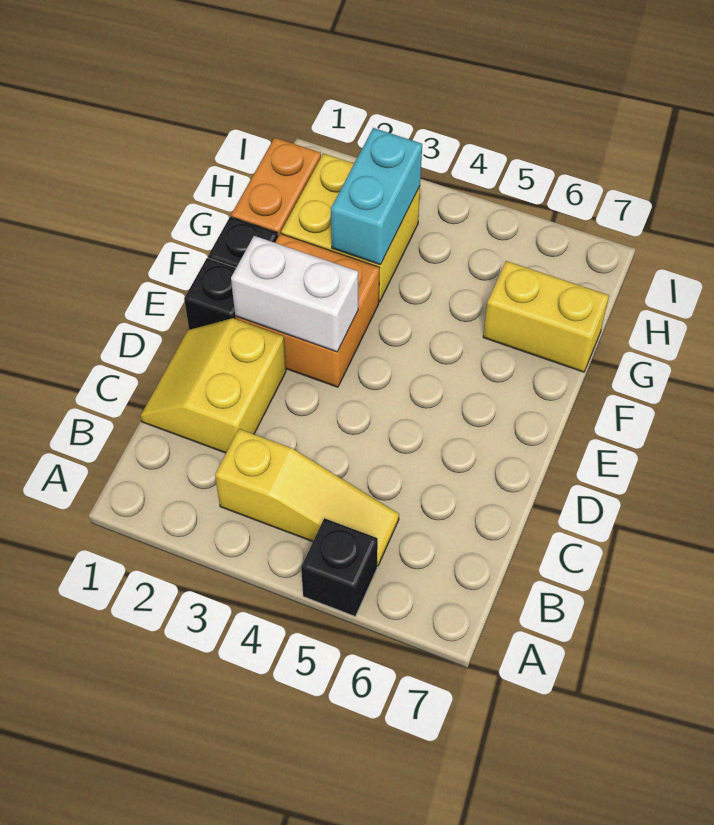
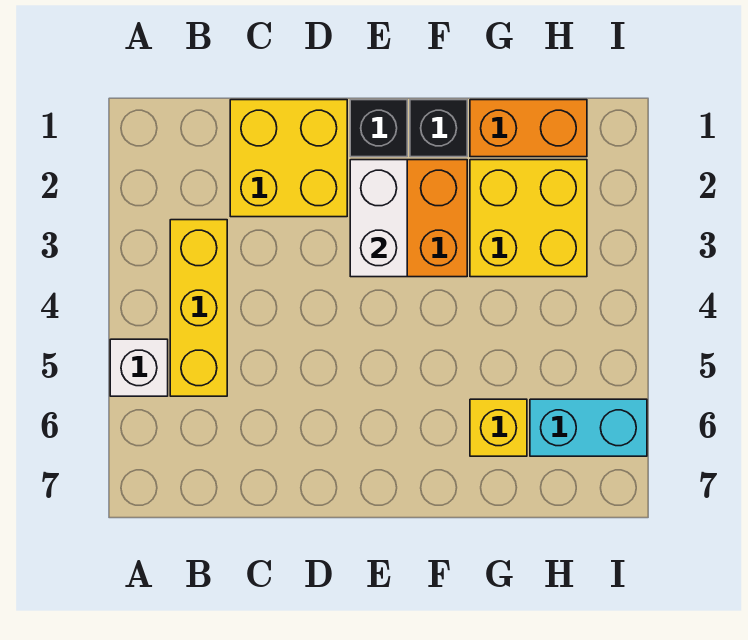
black brick A5 level 1 -> white brick A5 level 1
yellow slope B3:B5 level 1 top 3 -> yellow brick B3:B5 level 1
yellow slope C1:D2 level 1 top 2 -> yellow brick C1:D2 level 1
cyan brick G3:H3 level 2 -> cyan brick H6:I6 level 1
yellow brick G6:G7 level 1 -> yellow brick G6 level 1

